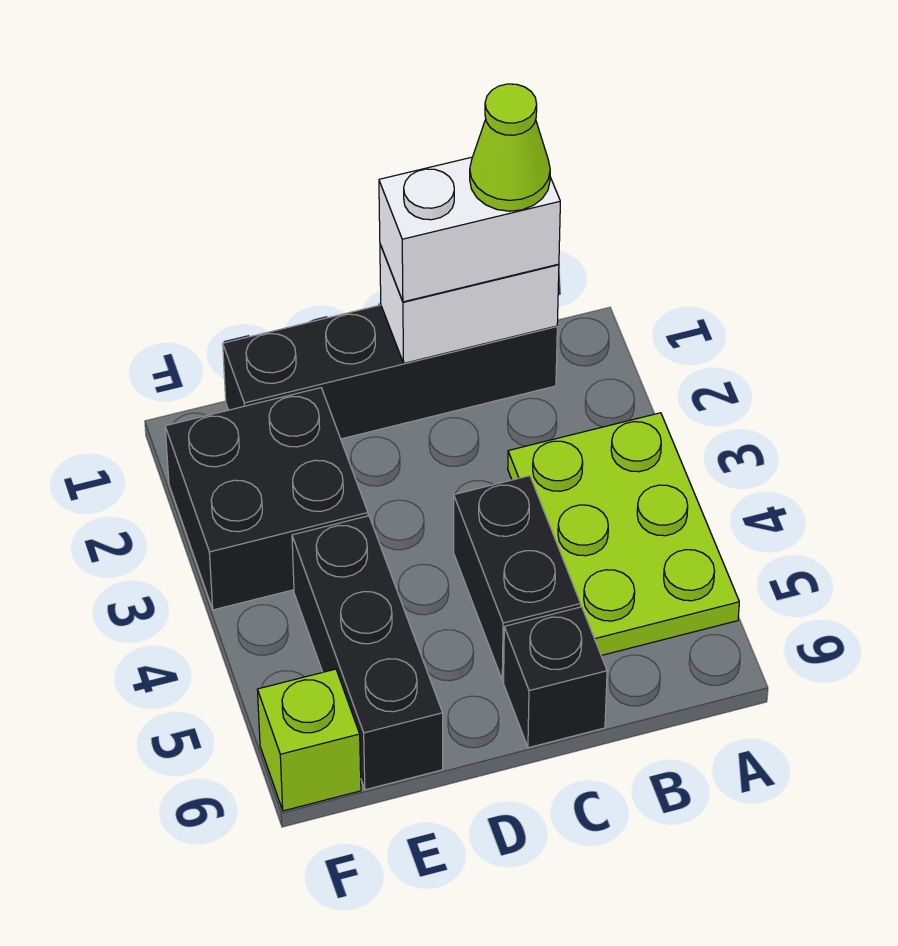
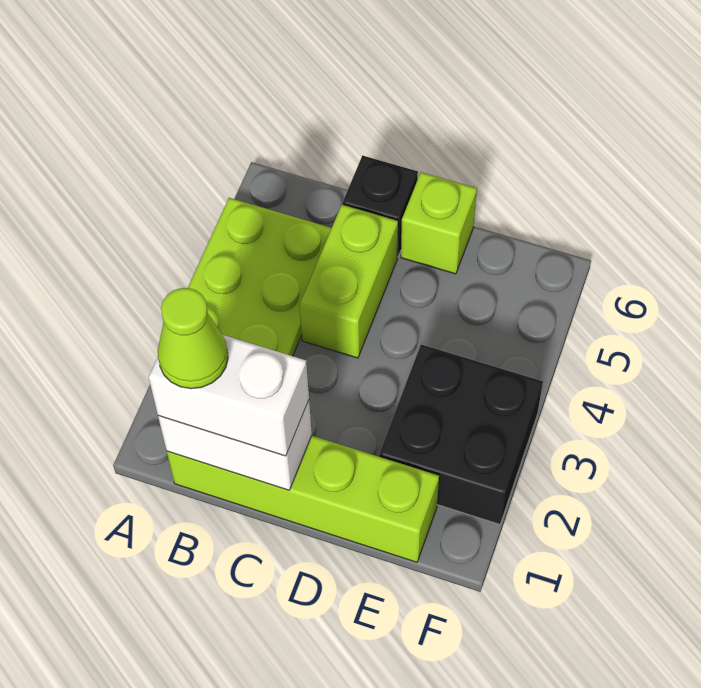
black brick B1:E1 level 1 -> lime brick B1:E1 level 1
black brick C4:C5 level 1 -> lime brick C4:C5 level 1
black brick E4:E6 level 1 -> none
lime brick F6 level 1 -> lime brick D6 level 1

